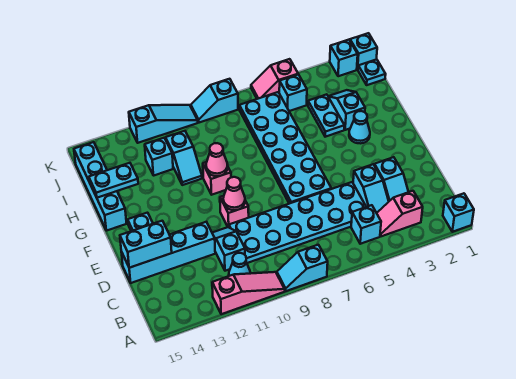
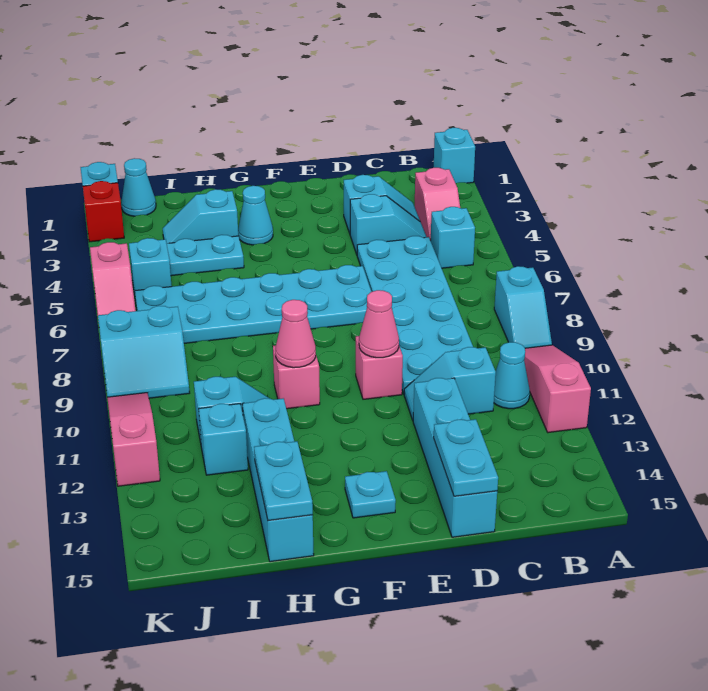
cyan brick D14:D15 level 2 -> cyan plate D14:D15 level 2
cyan brick G15:J15 level 1 -> cyan brick H12:H15 level 1
cyan plate J1 level 1 -> cyan cone J1 level 1
cyan brick K2 level 1 -> red brick K2 level 1
cyan slope K8:K9 level 1 top 8 -> cyan slope J8:K9 level 1 top 8
cyan slope K10:K12 level 1 top 12 -> pink slope K10:K12 level 1 top 12

